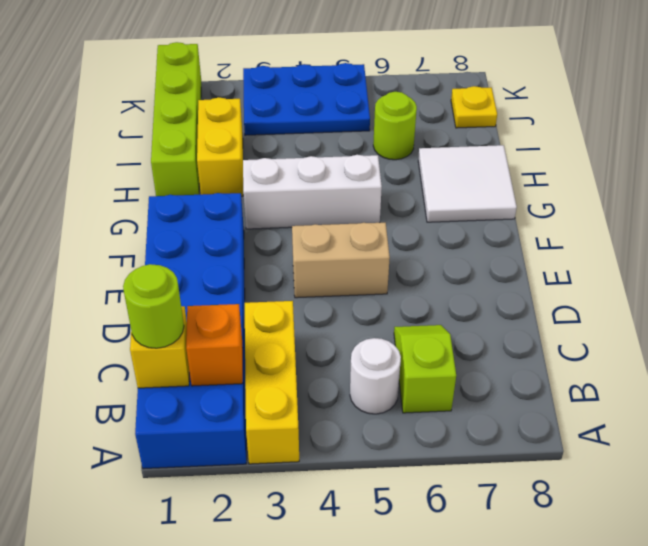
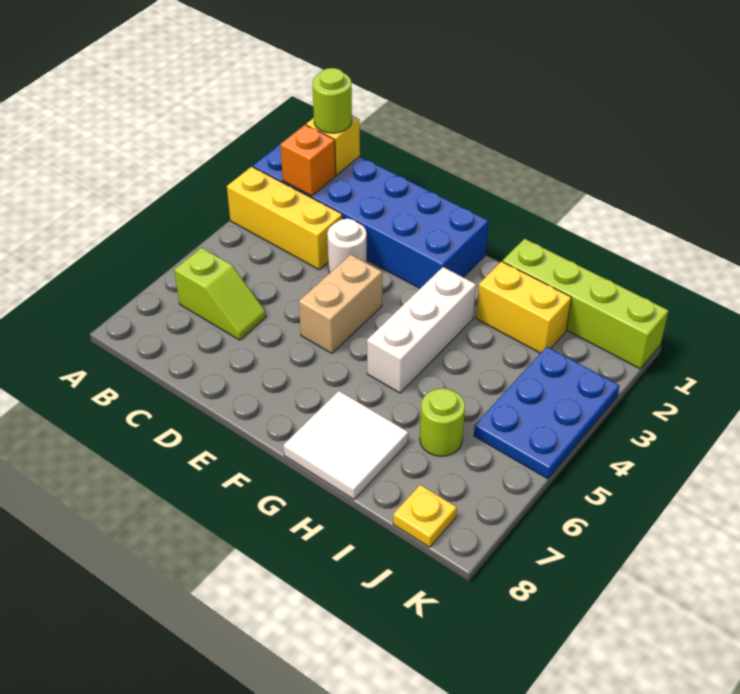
white round brick B5 level 1 -> white round brick D3 level 1

